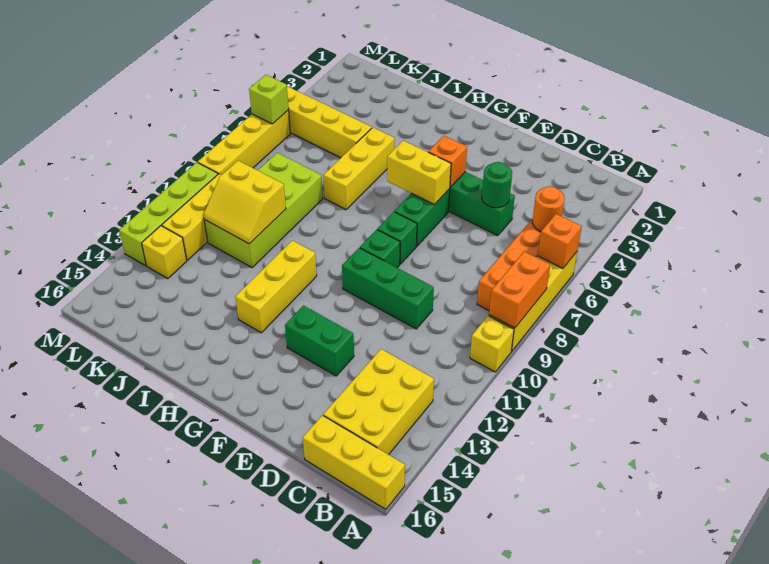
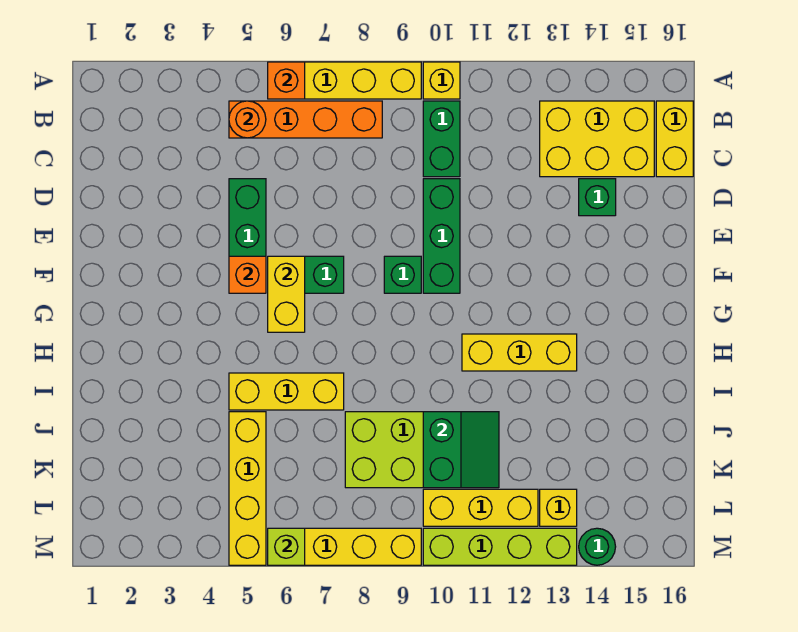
orange brick A8:A9 level 2 -> none
yellow brick A16:C16 level 1 -> yellow brick B16:C16 level 1
green round brick D5 level 2 -> green round brick M14 level 1
green brick E13:F13 level 1 -> green brick B10:C10 level 1
green brick F8 level 1 -> green brick D14 level 1
yellow slope J10:K11 level 2 top 10 -> green slope J10:K11 level 2 top 10

